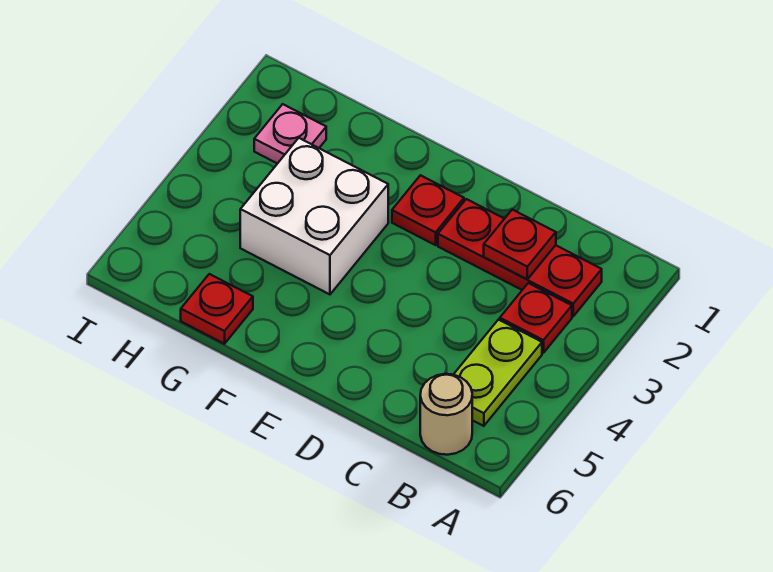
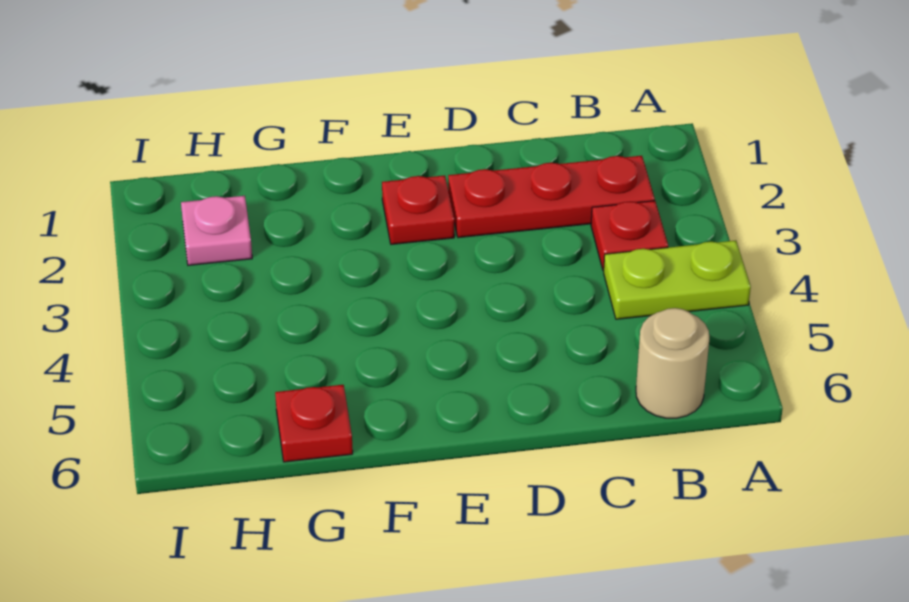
lime plate B4:B5 level 1 -> lime plate A4:B4 level 1
red plate C2 level 2 -> none
white brick F3:G4 level 1 -> none

